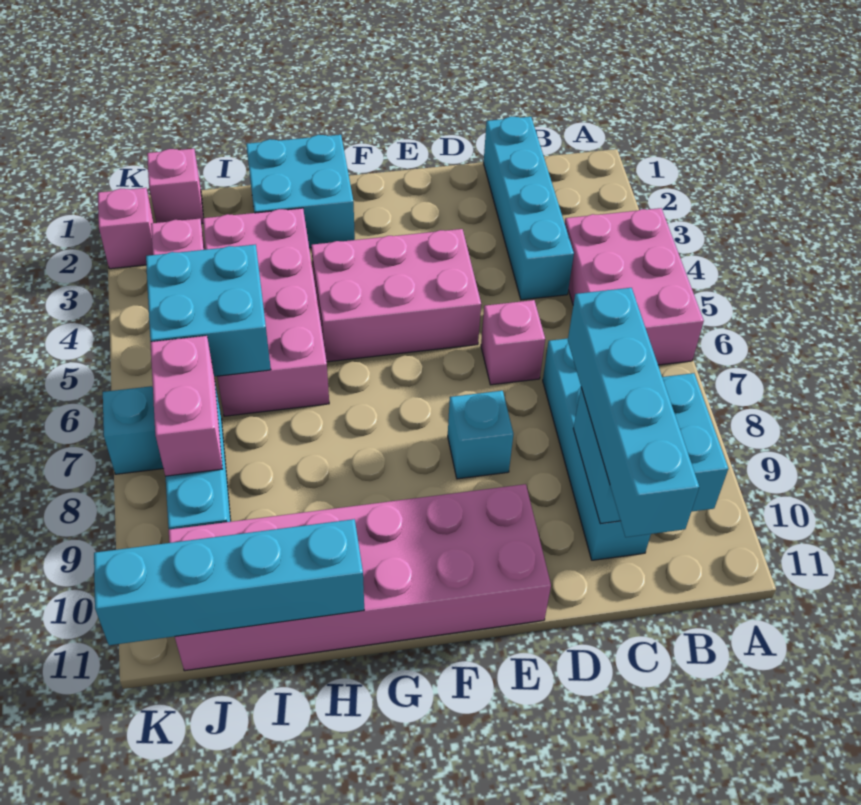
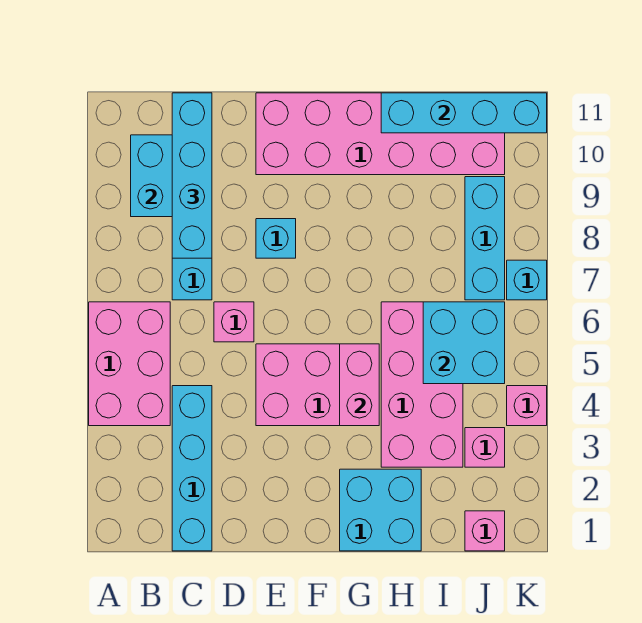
pink brick J7:J8 level 2 -> pink brick G4:G5 level 2
pink brick K2 level 1 -> pink brick K4 level 1

